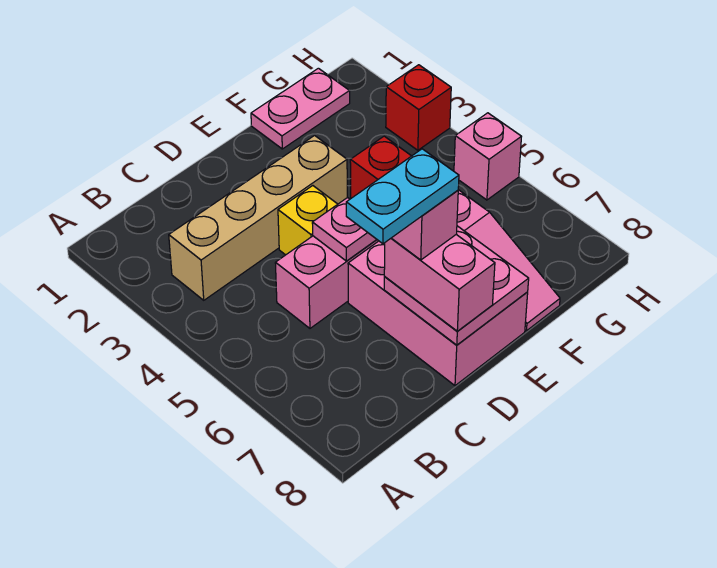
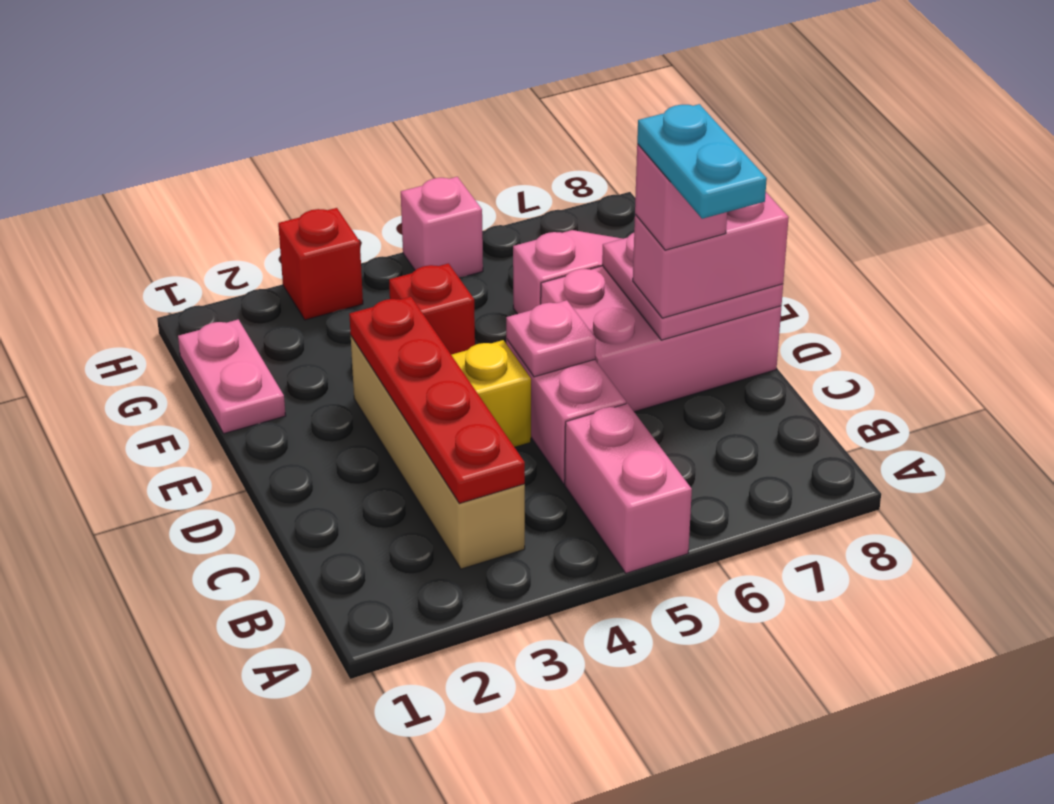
none -> pink brick A5:B5 level 1
none -> red plate B3:E3 level 2

